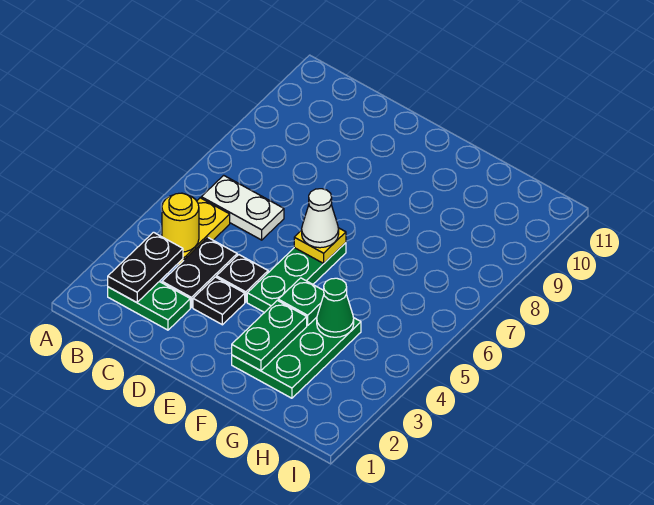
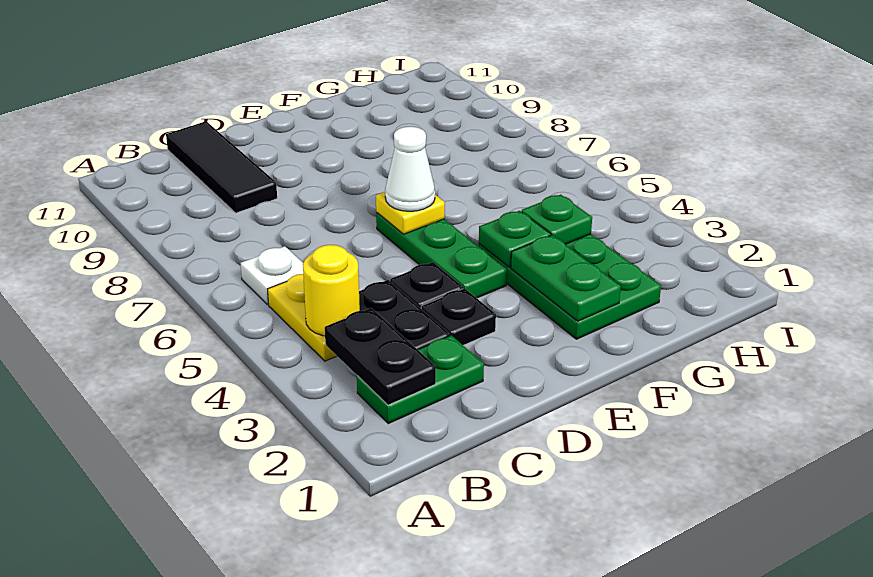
white plate B6:C6 level 1 -> white plate B6 level 1
none -> black tile C9:C11 level 1
green cone G4 level 2 -> green plate G4 level 2

